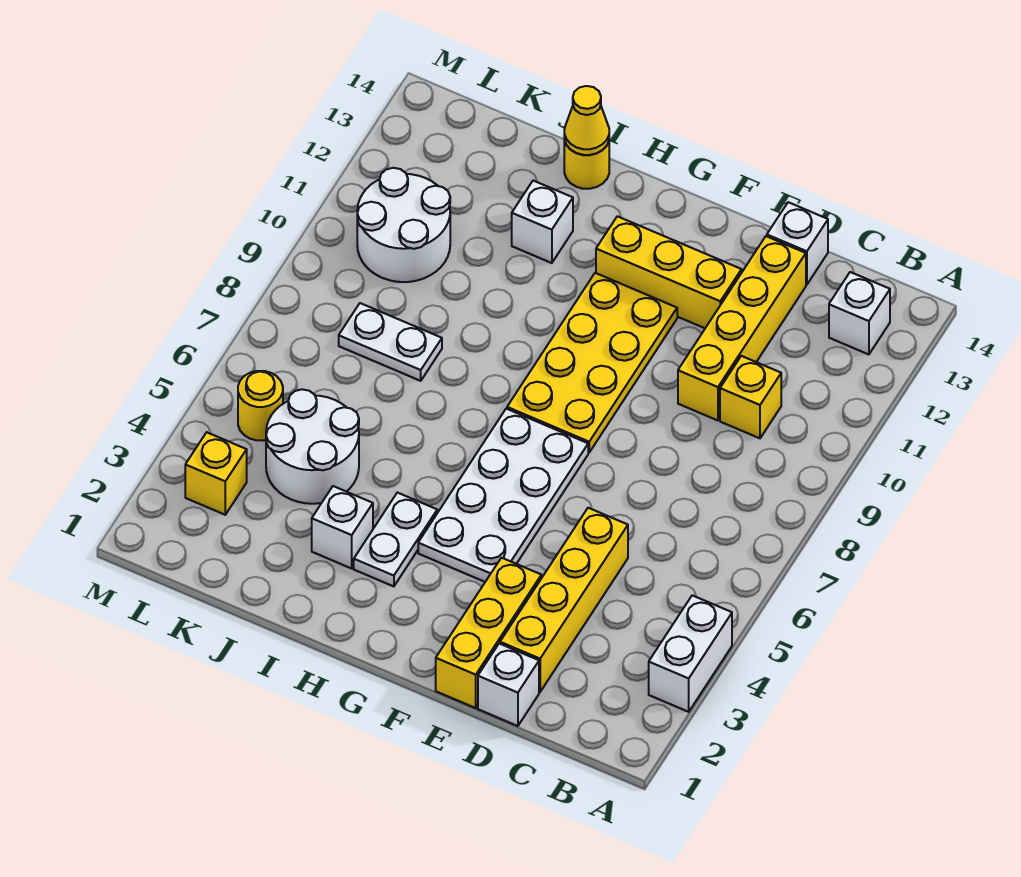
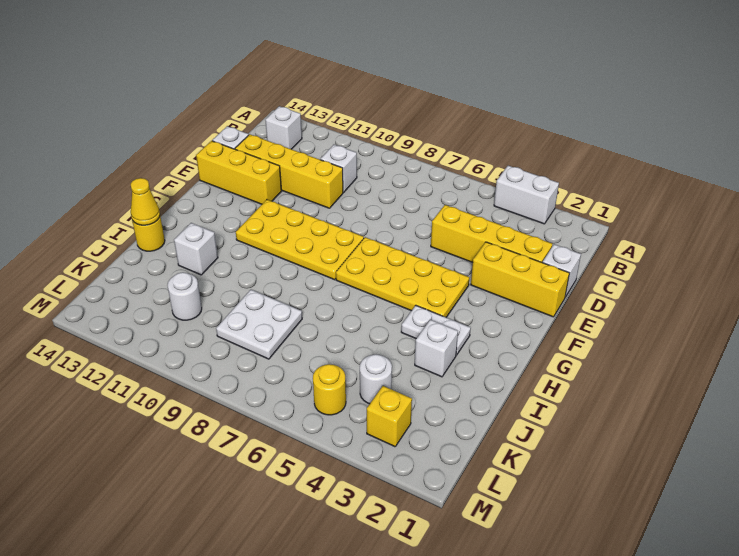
yellow brick C10 level 1 -> white brick C10 level 1
yellow brick E12:G12 level 1 -> yellow brick E12:E14 level 1
white plate F4:G7 level 1 -> yellow plate F4:G7 level 1
white round brick J4:K5 level 1 -> white round brick K4 level 1
white plate J8:K8 level 1 -> white plate J8:K9 level 1
white round brick K10:L11 level 1 -> white round brick K11 level 1

